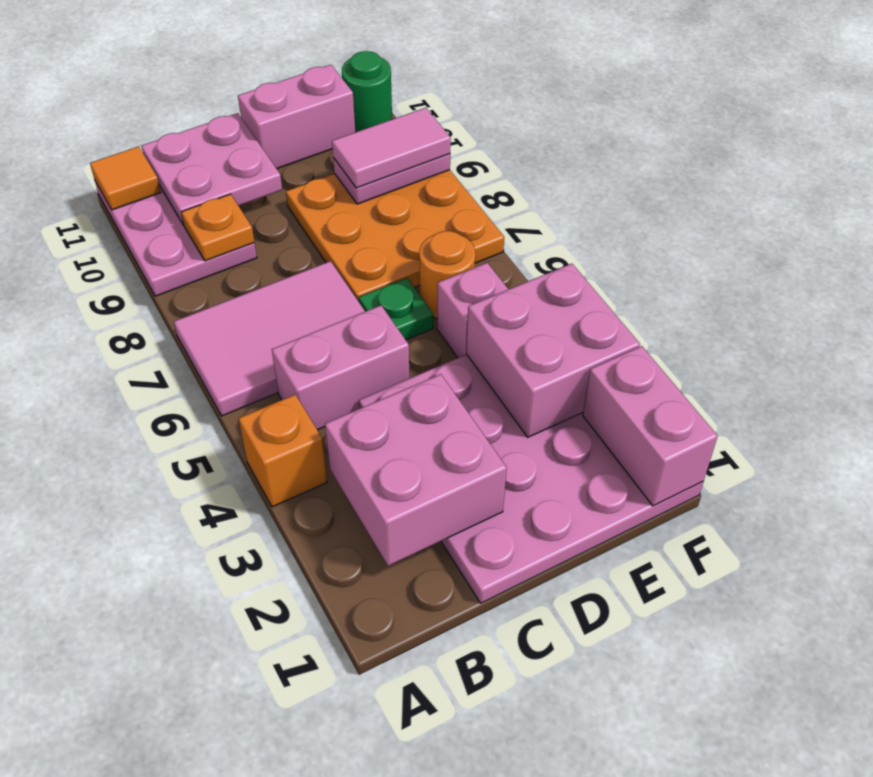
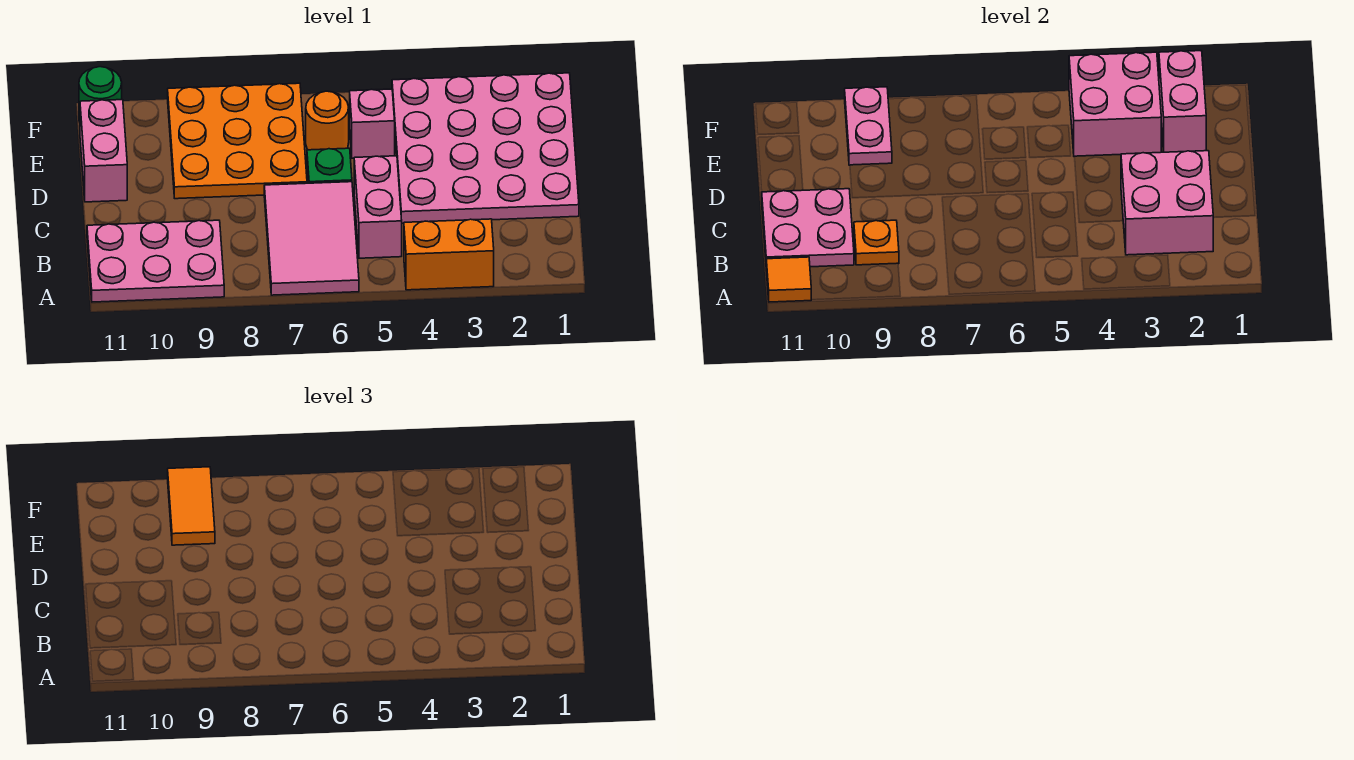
orange brick A4 level 1 -> orange brick A3:A4 level 1
pink tile E9:F9 level 3 -> orange tile E9:F9 level 3
pink brick F1:F2 level 2 -> pink brick E2:F2 level 2

